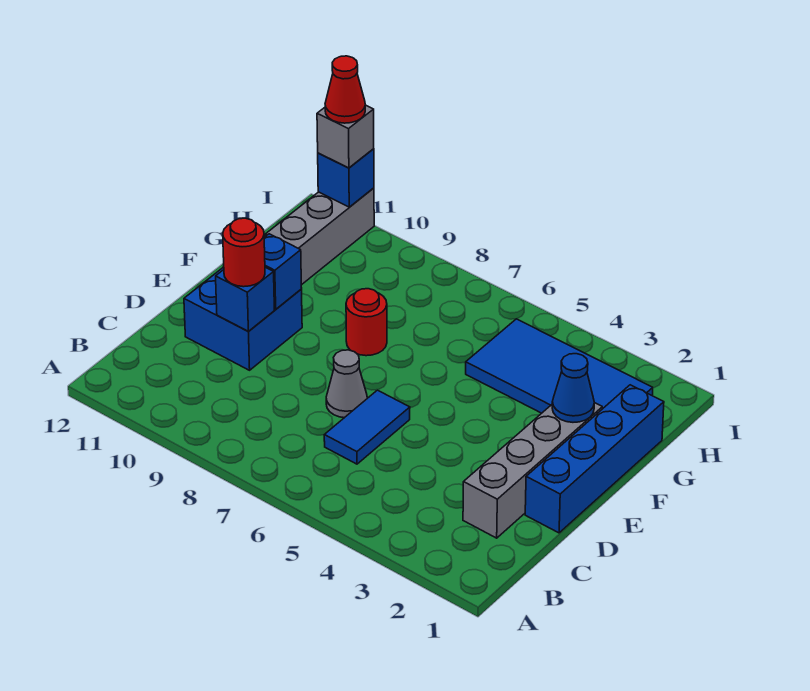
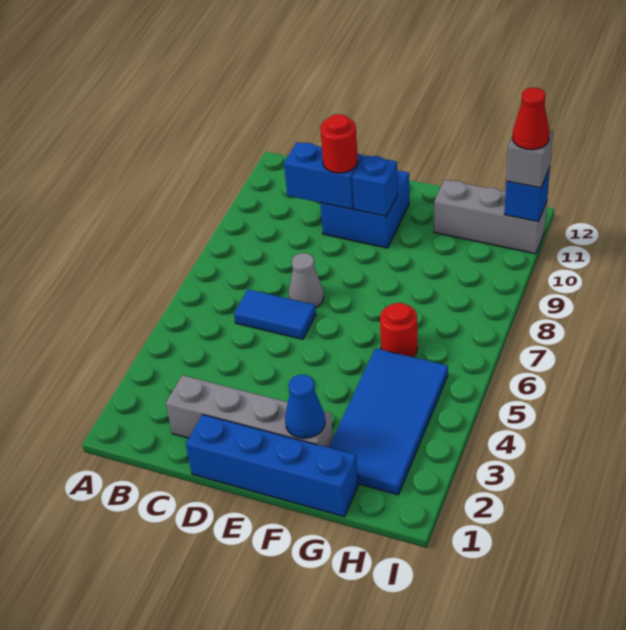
blue brick D10 level 2 -> blue brick C10:D10 level 2
red round brick F8 level 1 -> red round brick G6 level 1

